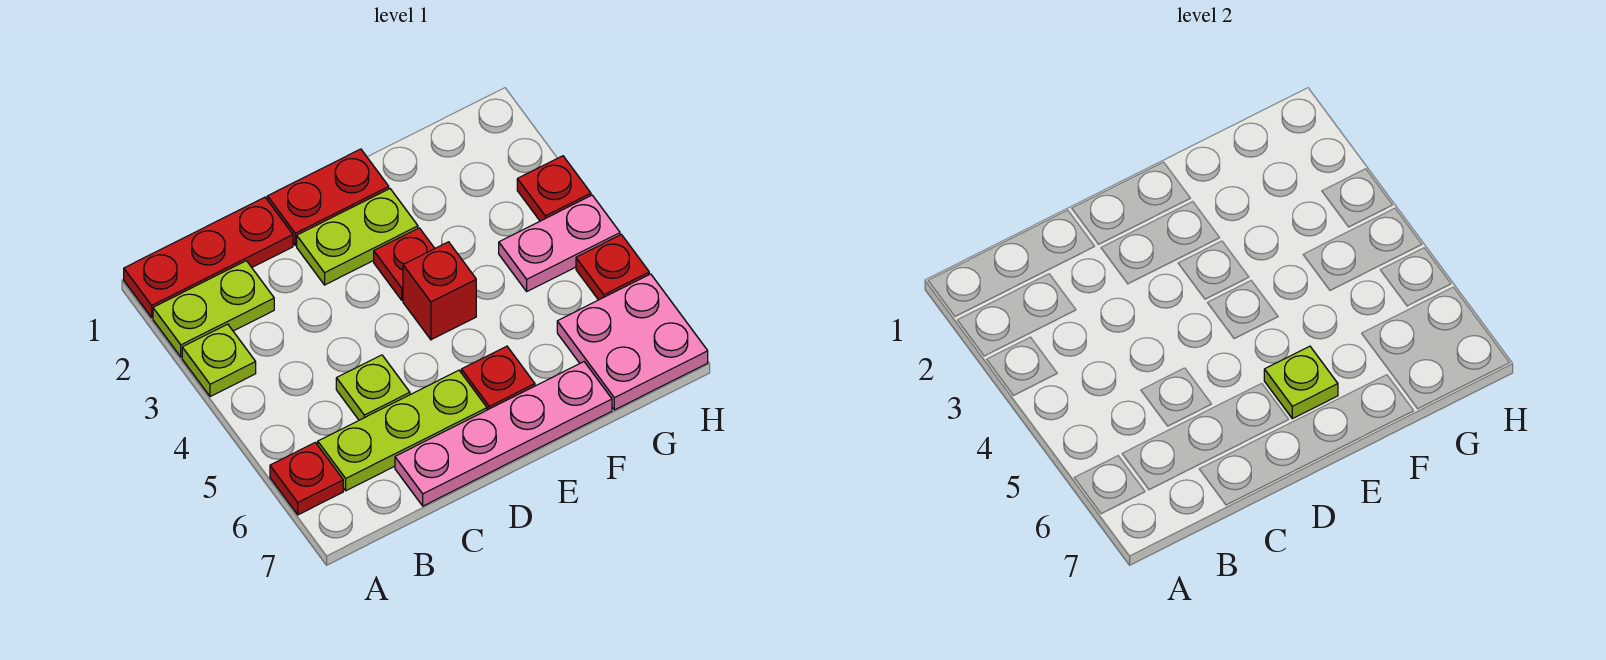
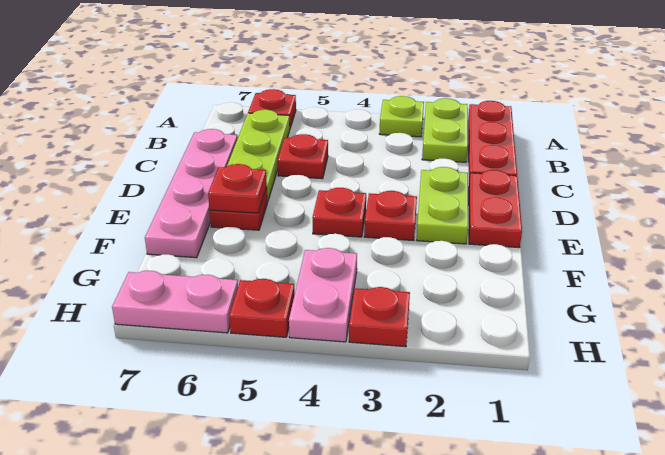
lime plate C5 level 1 -> red plate C5 level 1
red brick E4 level 1 -> red plate E4 level 1
lime plate E6 level 2 -> red plate E6 level 2
pink plate G6:H7 level 1 -> pink plate H6:H7 level 1

